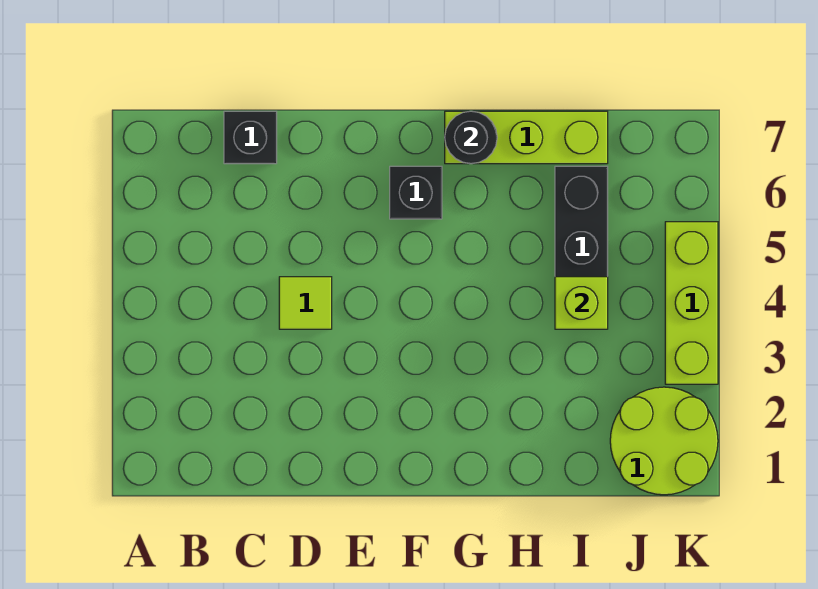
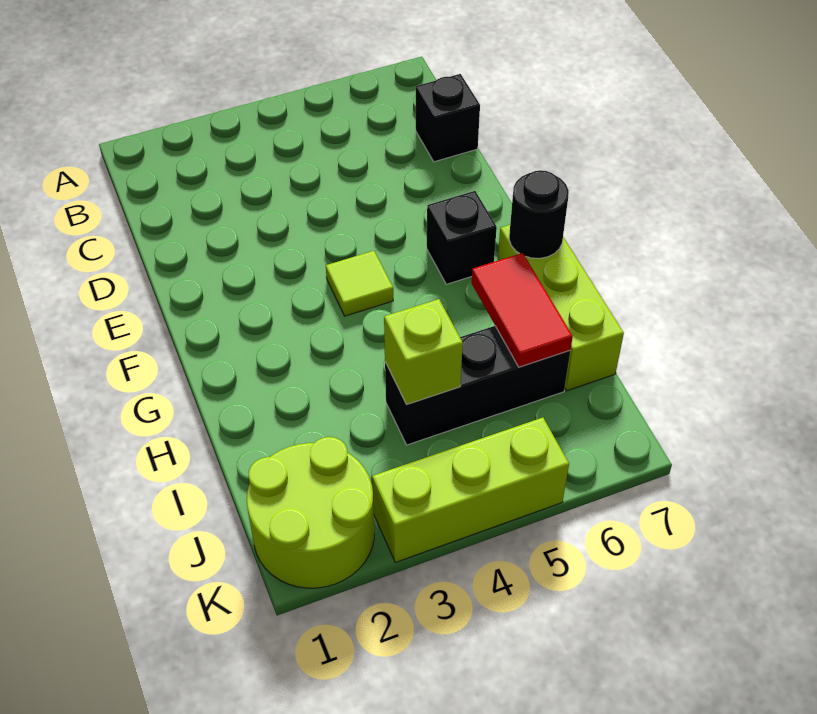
lime tile D4 level 1 -> lime tile F4 level 1
none -> red tile H6:I6 level 2

